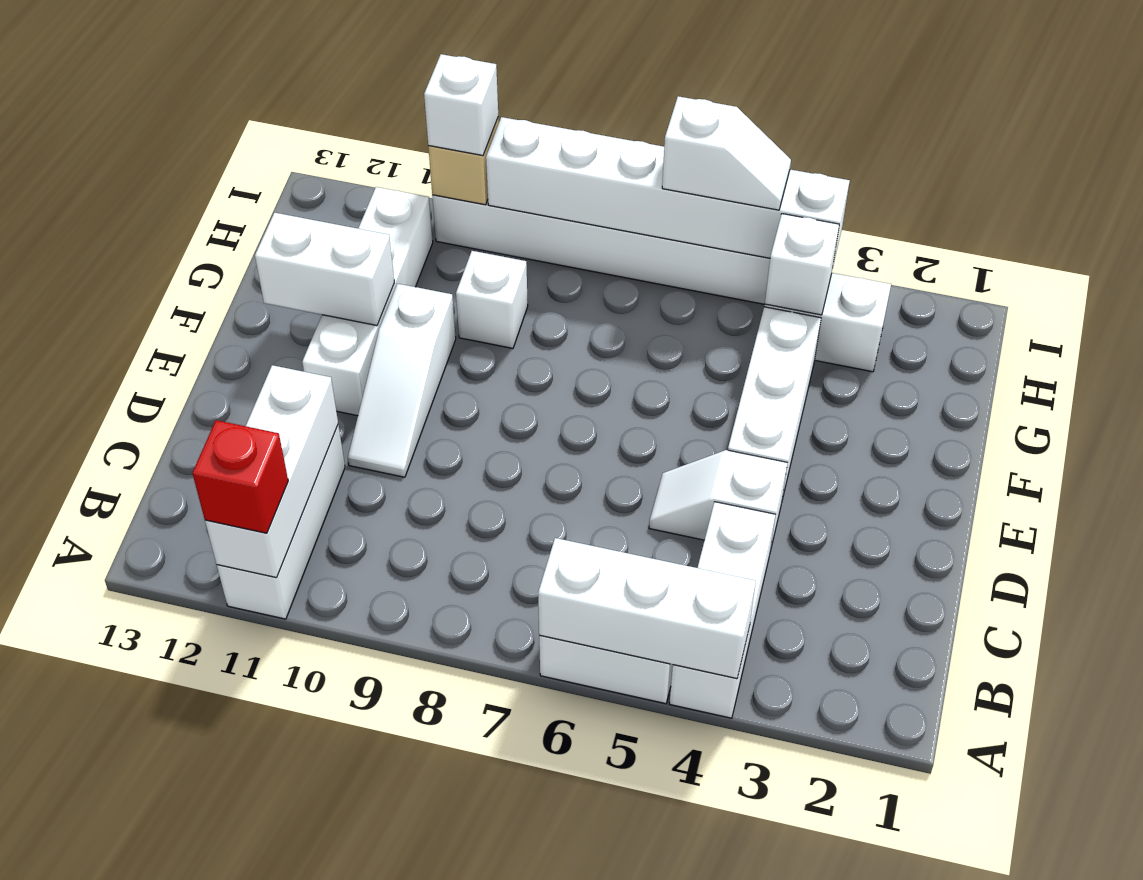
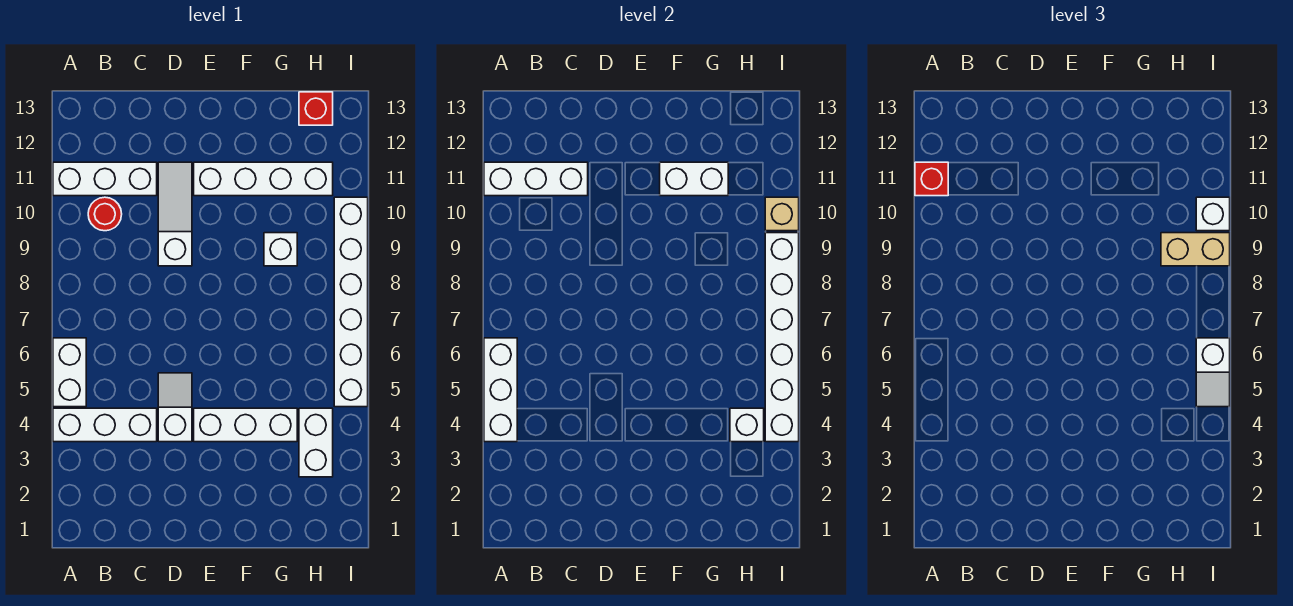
none -> red round brick B10 level 1
white slope D10:F10 level 1 top F -> white slope D9:D11 level 1 top 9
white brick F11:F12 level 2 -> white brick F11:G11 level 2
none -> tan brick H9:I9 level 3
none -> red brick H13 level 1

